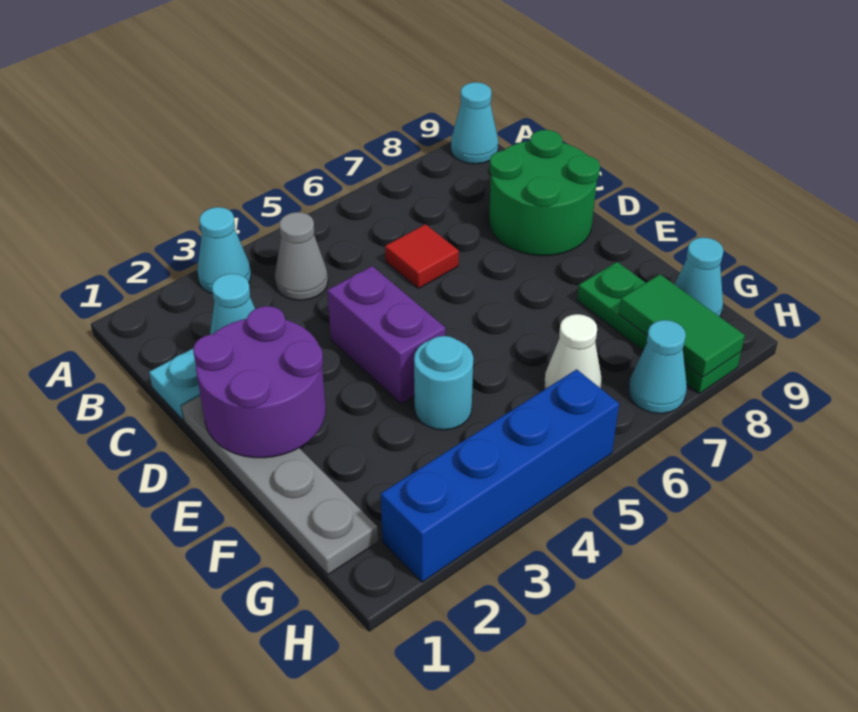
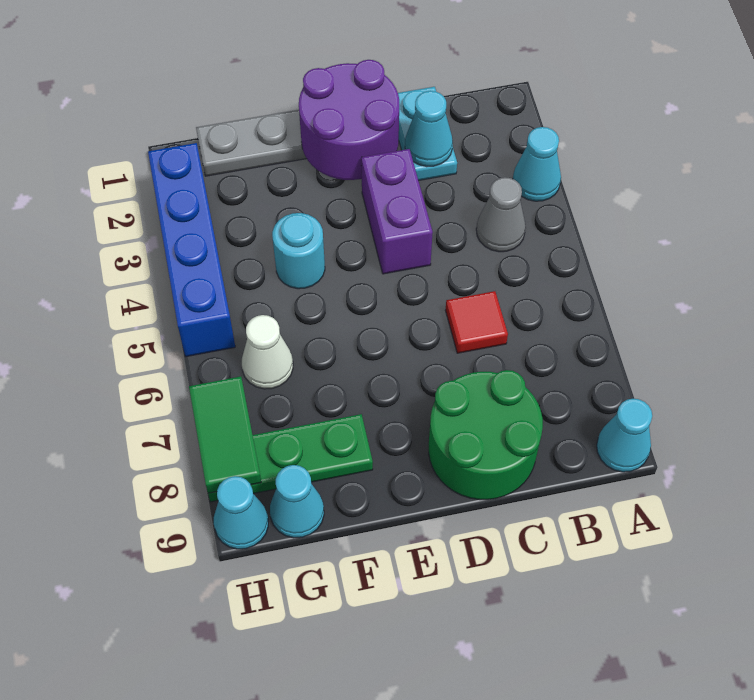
purple brick D4:E4 level 1 -> purple brick D3:D4 level 1
green tile G8:H8 level 2 -> green tile H7:H8 level 2
cyan cone H7 level 1 -> cyan cone H9 level 1

